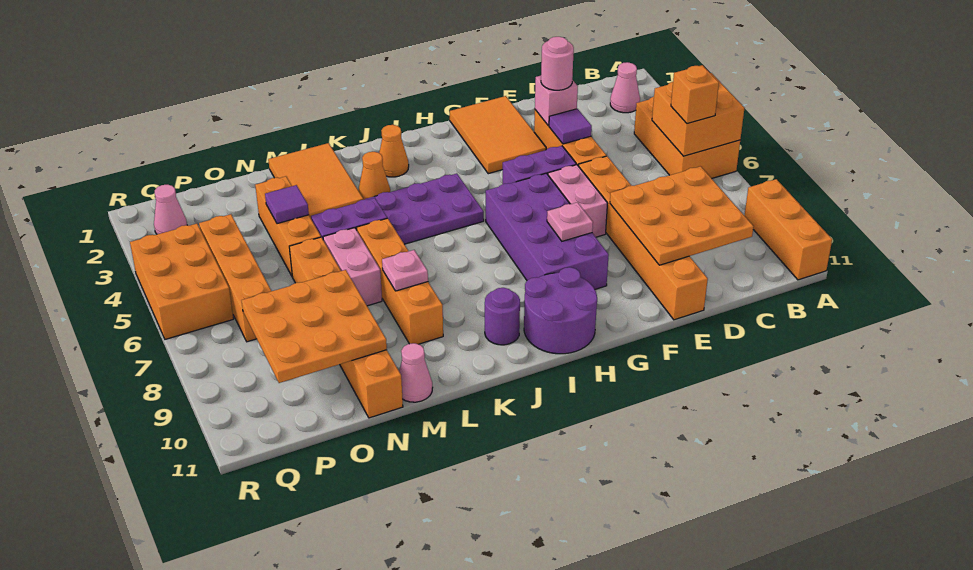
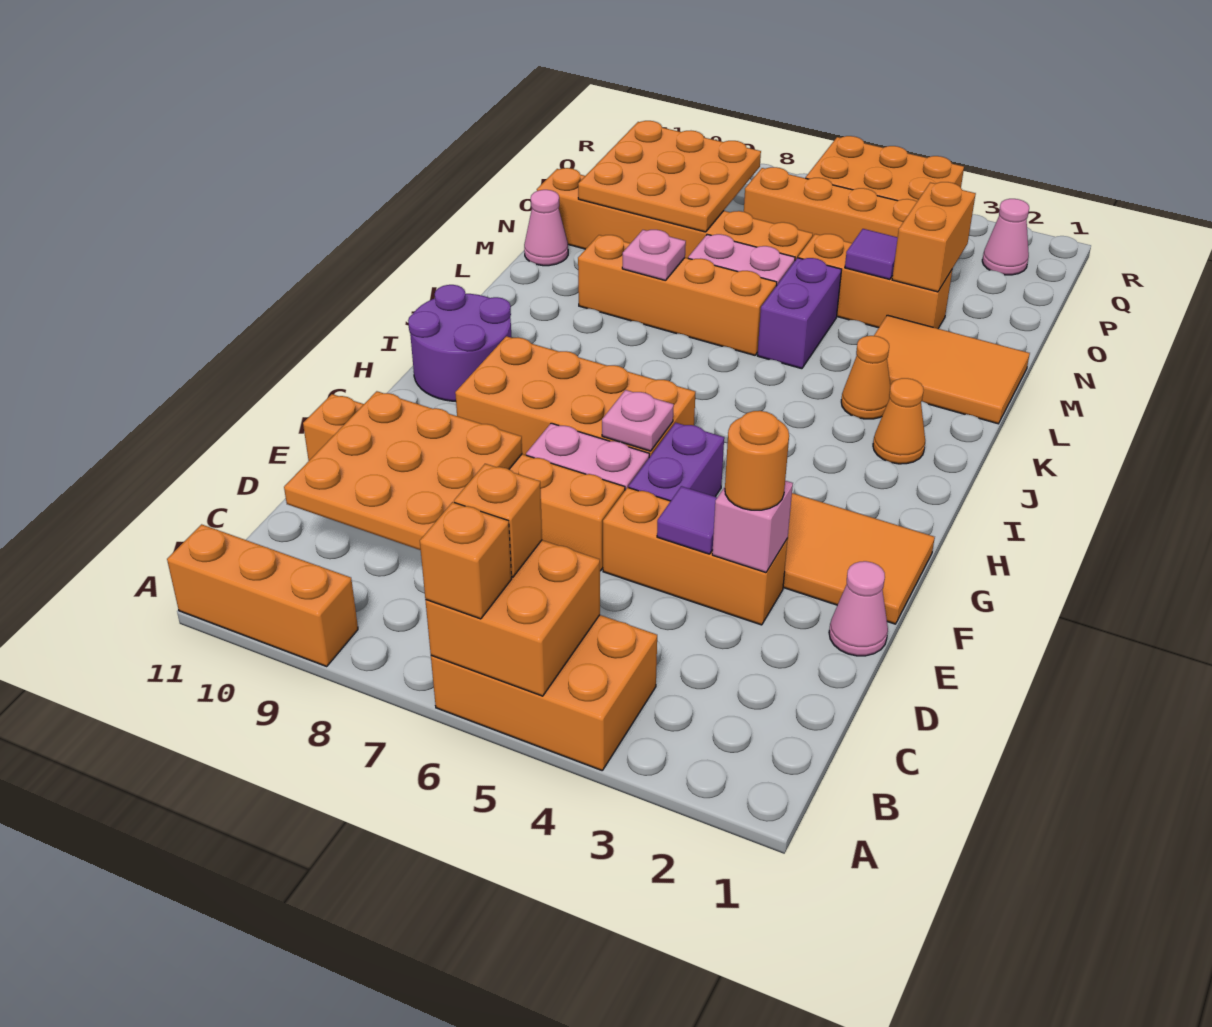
none -> orange brick A6 level 3
pink cone B2 level 1 -> pink cone E1 level 1
pink round brick E3 level 3 -> orange round brick E3 level 3
purple brick G6:H9 level 1 -> orange brick G6:H9 level 1
pink plate G8 level 2 -> pink plate G6 level 2
purple plate I4:K5 level 1 -> none
purple round brick J10 level 1 -> none
none -> orange brick N3:O3 level 2

